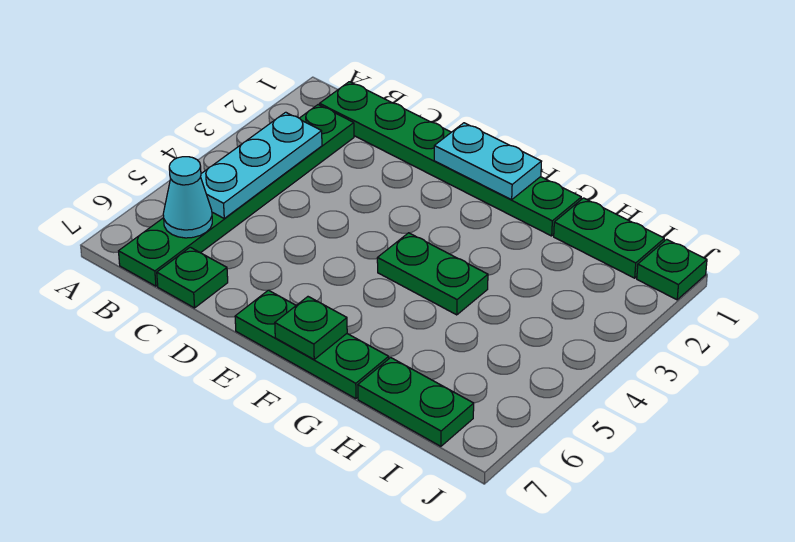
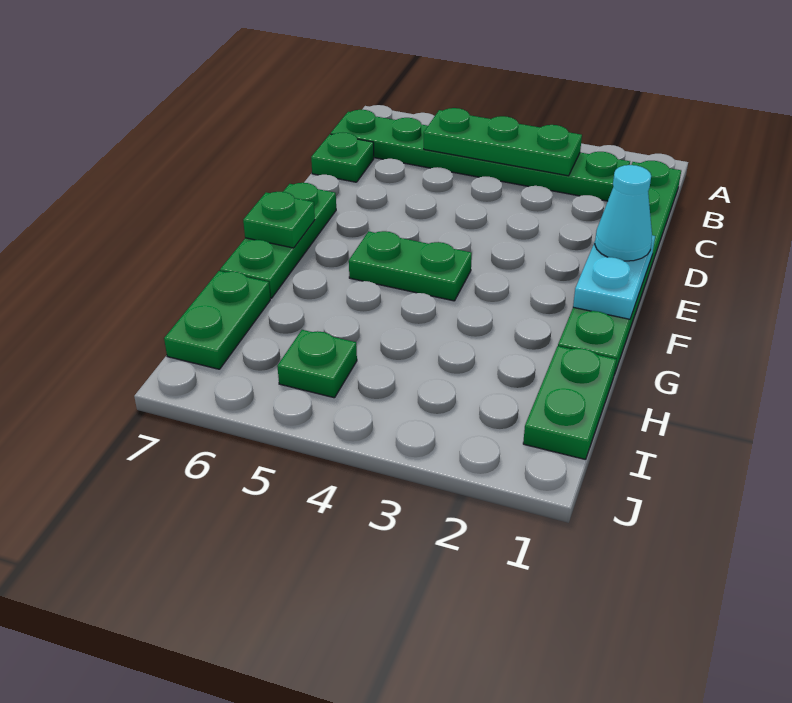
cyan plate B3:B5 level 2 -> green plate B3:B5 level 2
cyan cone B6 level 2 -> cyan cone E1 level 3
green plate F4:G4 level 1 -> green plate F4:F5 level 1
green plate J1 level 1 -> green plate I5 level 1

